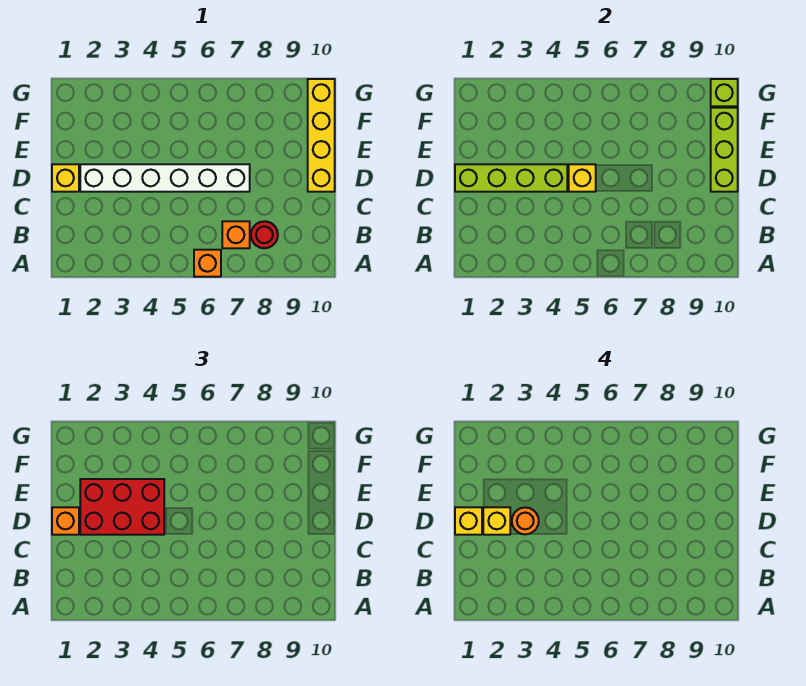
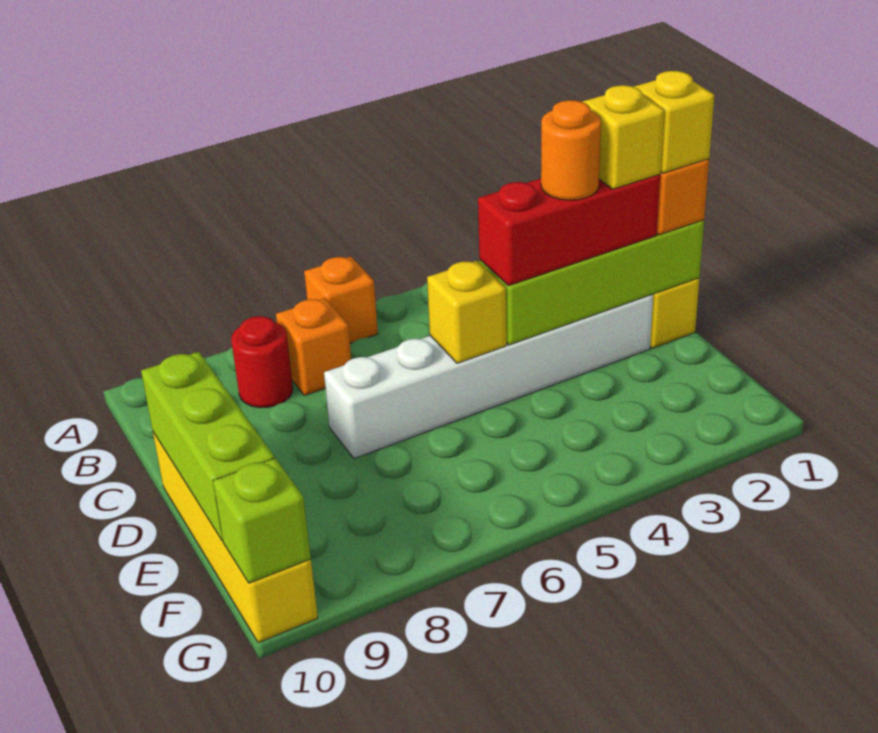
red brick D2:E4 level 3 -> red brick D2:D4 level 3

